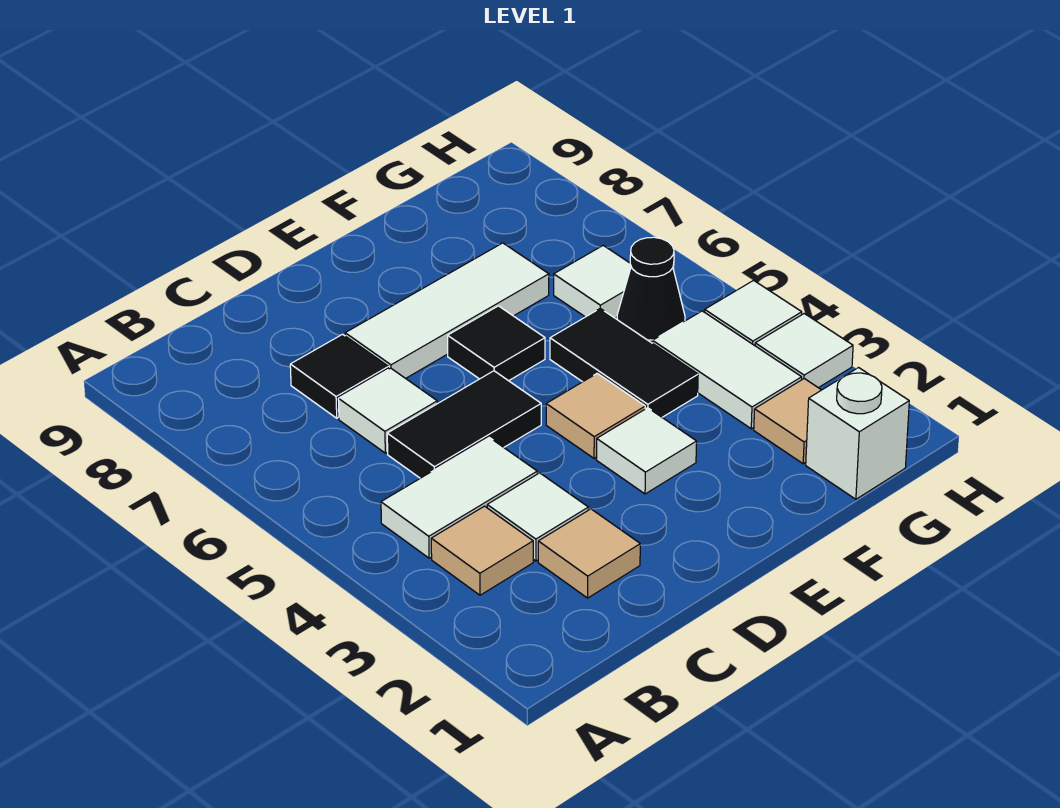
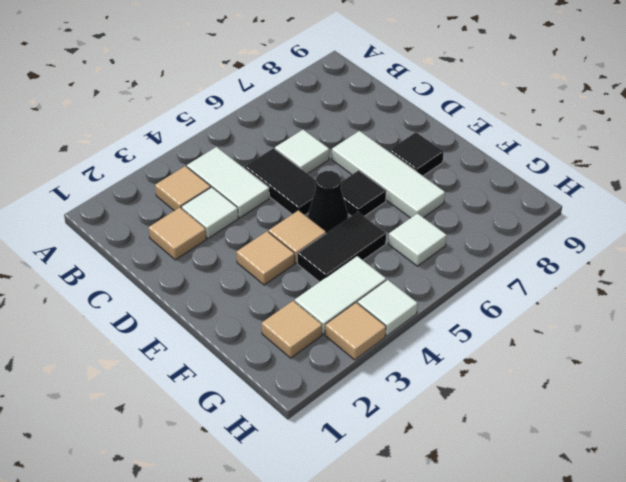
black tile C7 level 1 -> black tile E8 level 1
white tile E3 level 1 -> tan tile E3 level 1
white brick G1 level 1 -> none
black cone G5 level 1 -> black cone E5 level 1
white tile H3 level 1 -> tan tile H3 level 1

